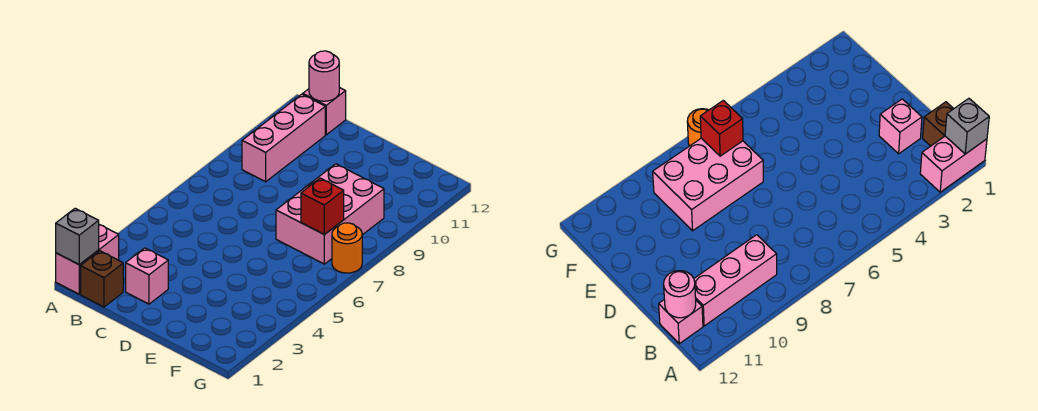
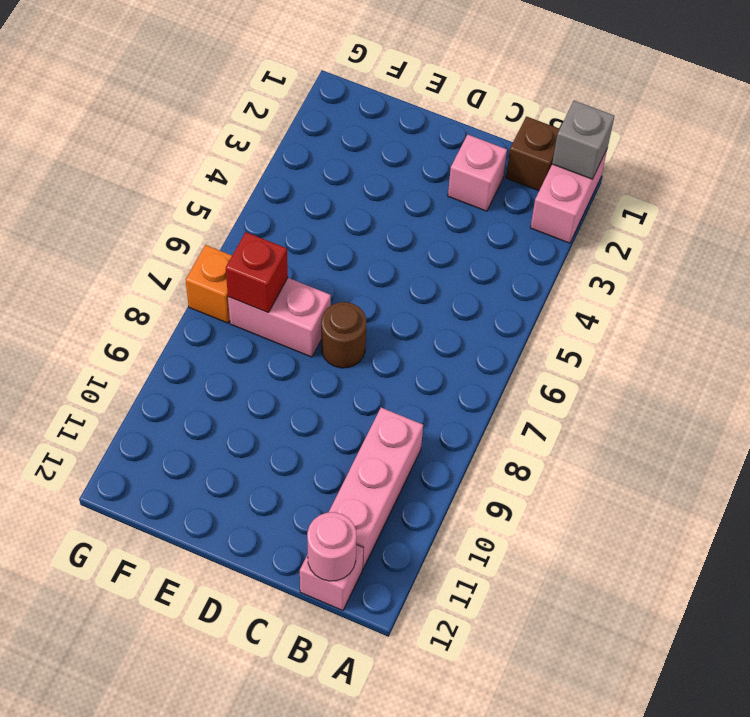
none -> brown round brick D7 level 1
pink brick E7:F9 level 1 -> pink brick E7:F7 level 1
orange round brick G7 level 1 -> orange brick G7 level 1

